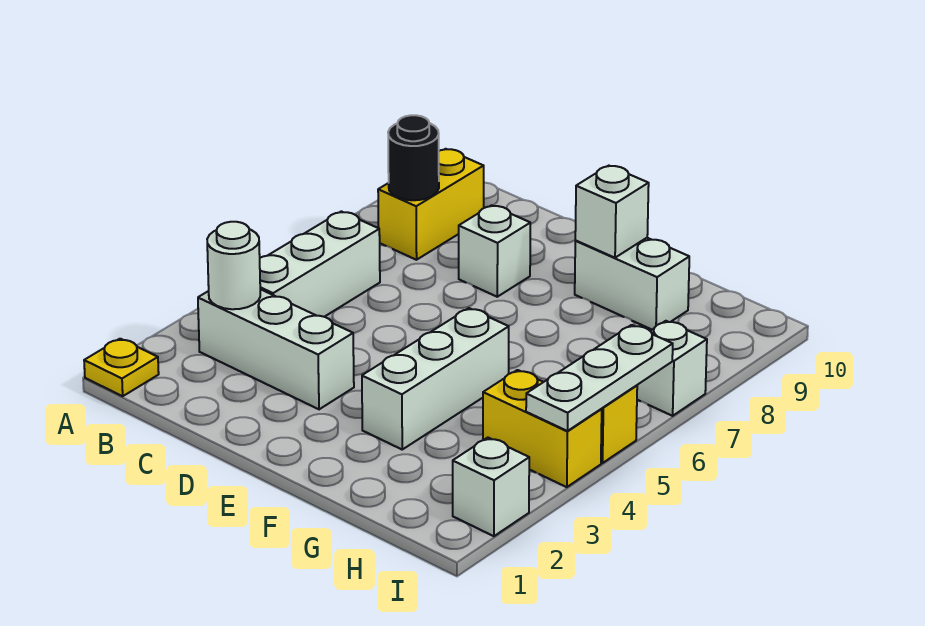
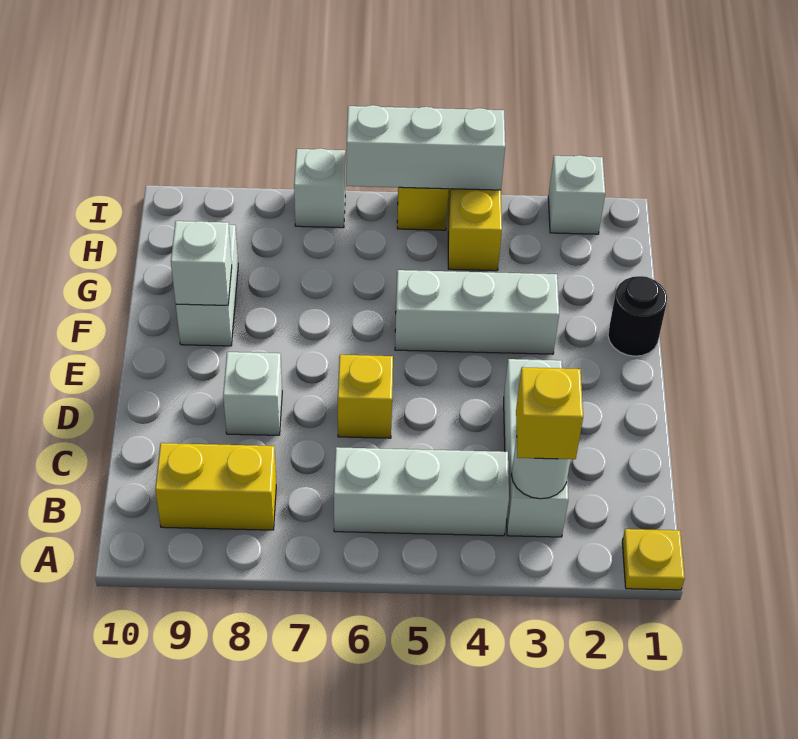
none -> yellow brick B3 level 3
black round brick B8 level 2 -> black round brick F1 level 1
none -> yellow brick D6 level 1
white plate I4:I6 level 2 -> white brick I4:I6 level 2

